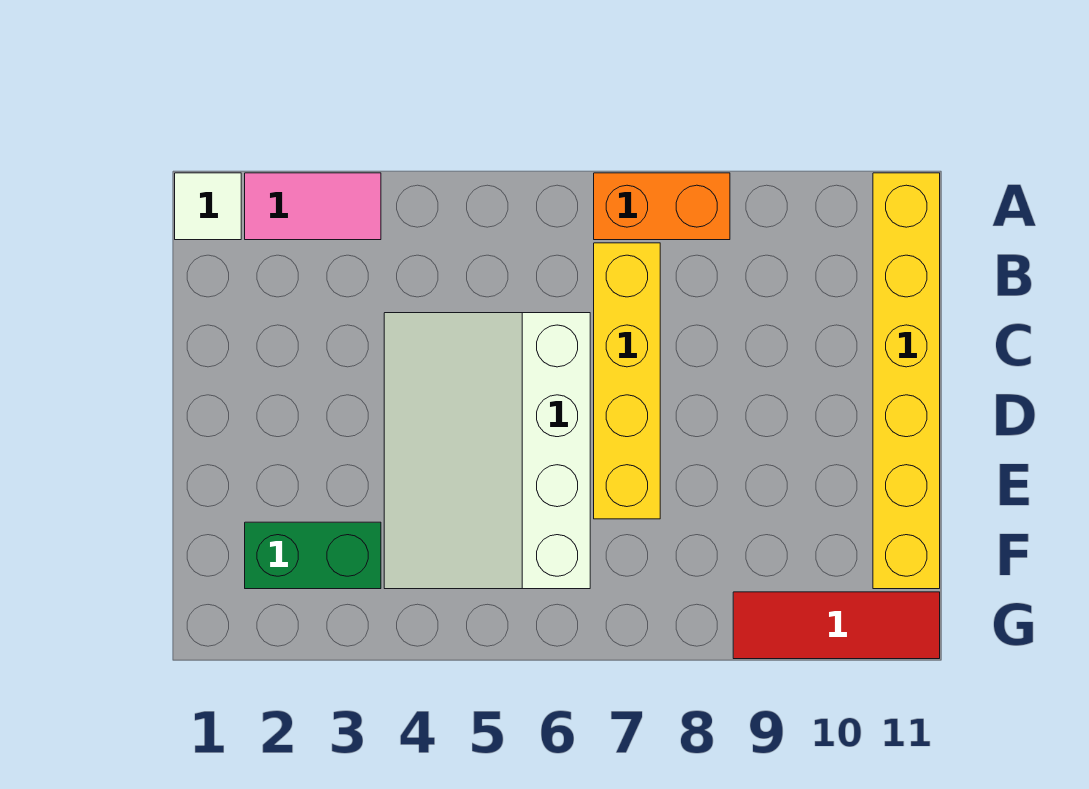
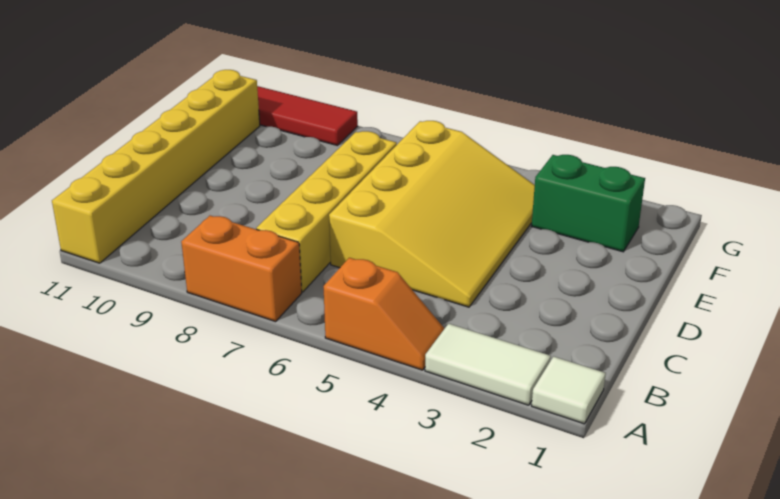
pink tile A2:A3 level 1 -> white tile A2:A3 level 1
none -> orange slope A4:A5 level 1 top 5
white slope C4:F6 level 1 top 6 -> yellow slope C4:F6 level 1 top 6

